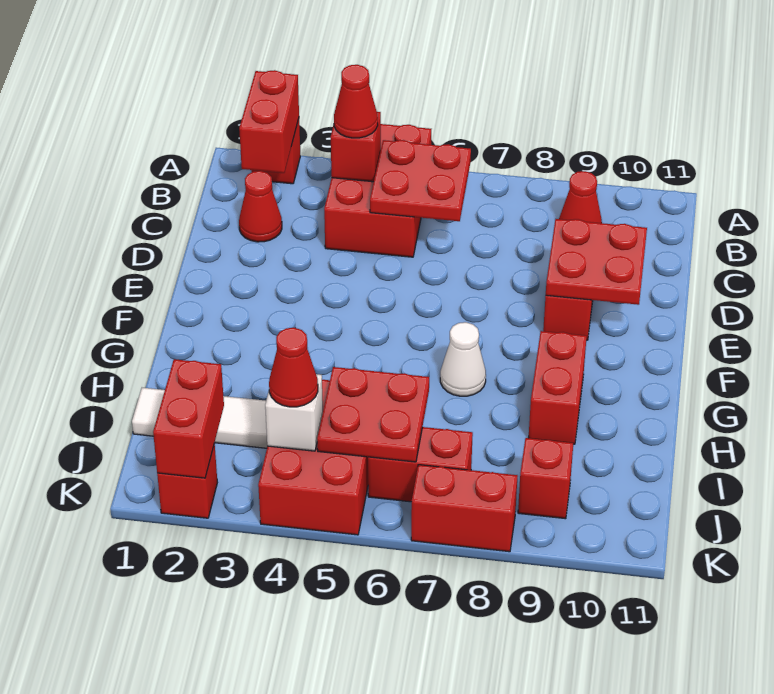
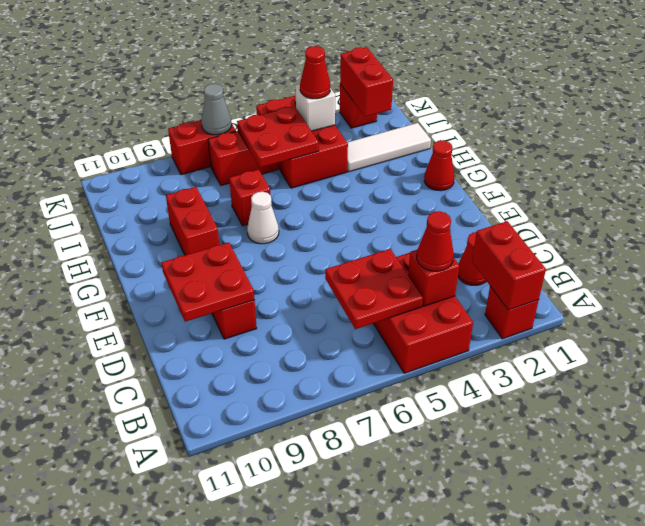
red cone B9 level 1 -> red cone G1 level 1
red brick J9 level 1 -> red brick H7 level 1
none -> grey cone K7 level 2

